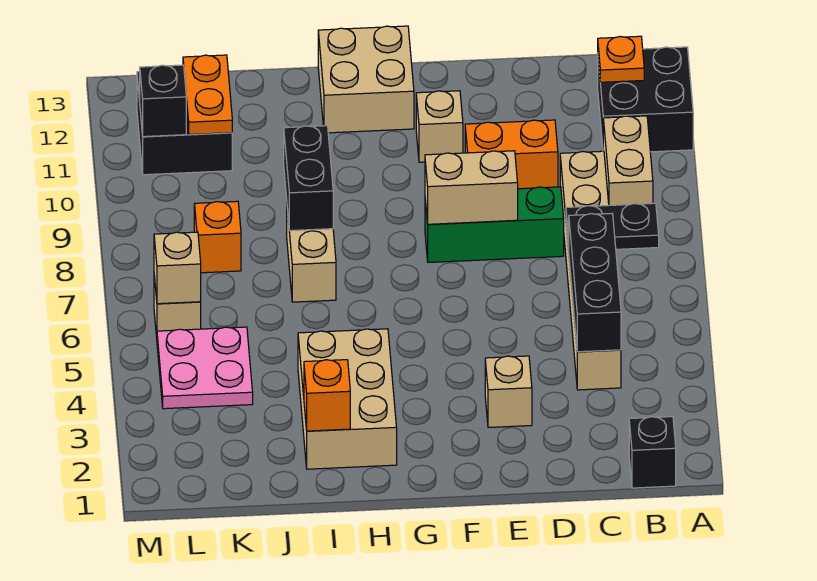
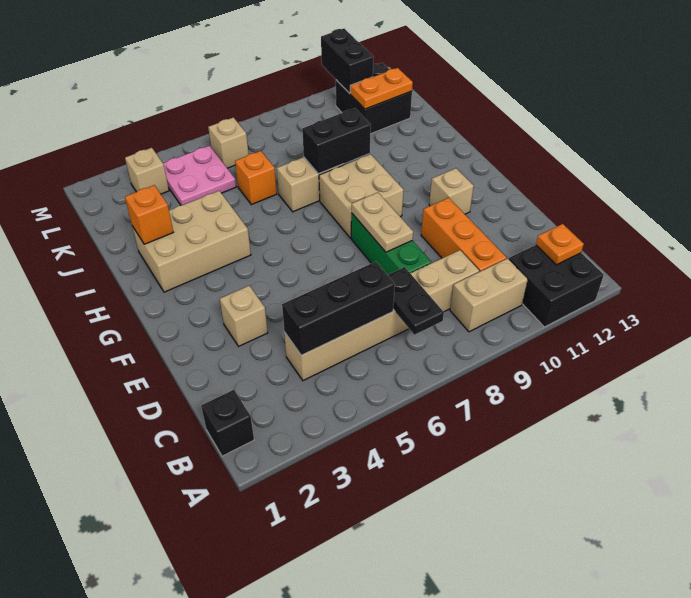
orange brick D10:E10 level 1 -> orange brick C10:E10 level 1
tan brick E8:F8 level 2 -> tan plate E8:F8 level 2
tan brick G12:H13 level 1 -> tan brick G8:H9 level 1
orange brick K8 level 1 -> orange brick J6 level 1
tan brick L6 level 2 -> tan brick L3 level 1
black brick L11 level 2 -> black brick L11:M11 level 2

